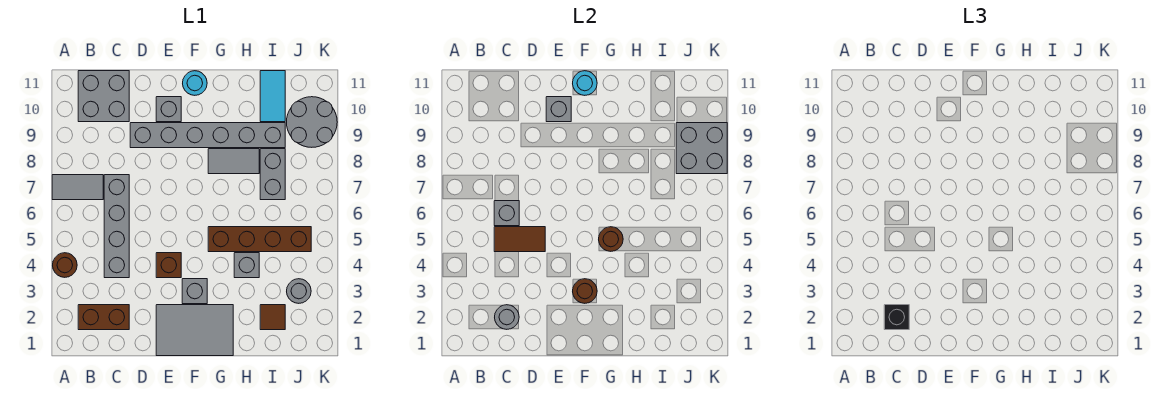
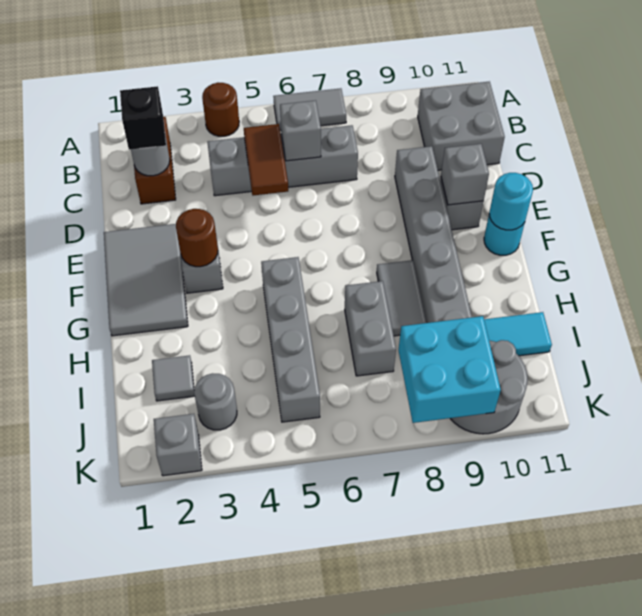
grey tile A7:B7 level 1 -> grey tile A6:A7 level 1
brown brick E4 level 1 -> none
brown brick G5:J5 level 1 -> grey brick G5:J5 level 1
brown round brick G5 level 2 -> none
grey brick H4 level 1 -> grey brick K2 level 1
brown tile I2 level 1 -> grey tile I2 level 1
grey brick I7:I8 level 1 -> grey brick H7:I7 level 1
grey brick J8:K9 level 2 -> cyan brick J8:K9 level 2

